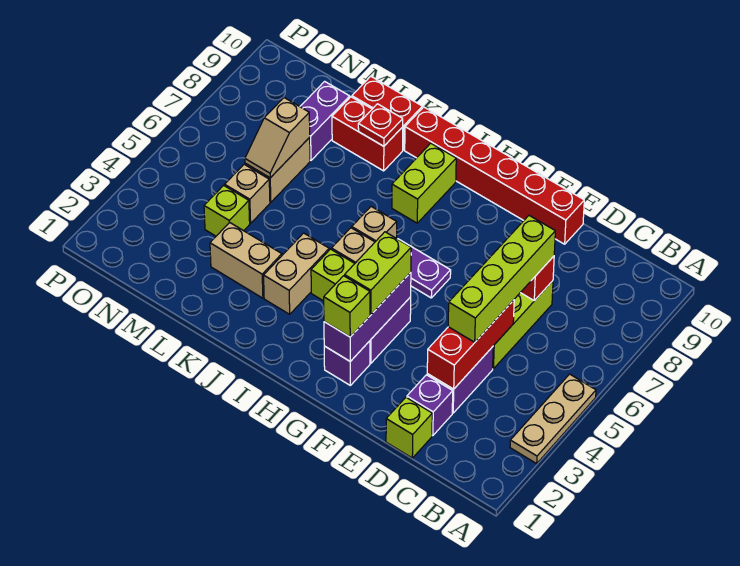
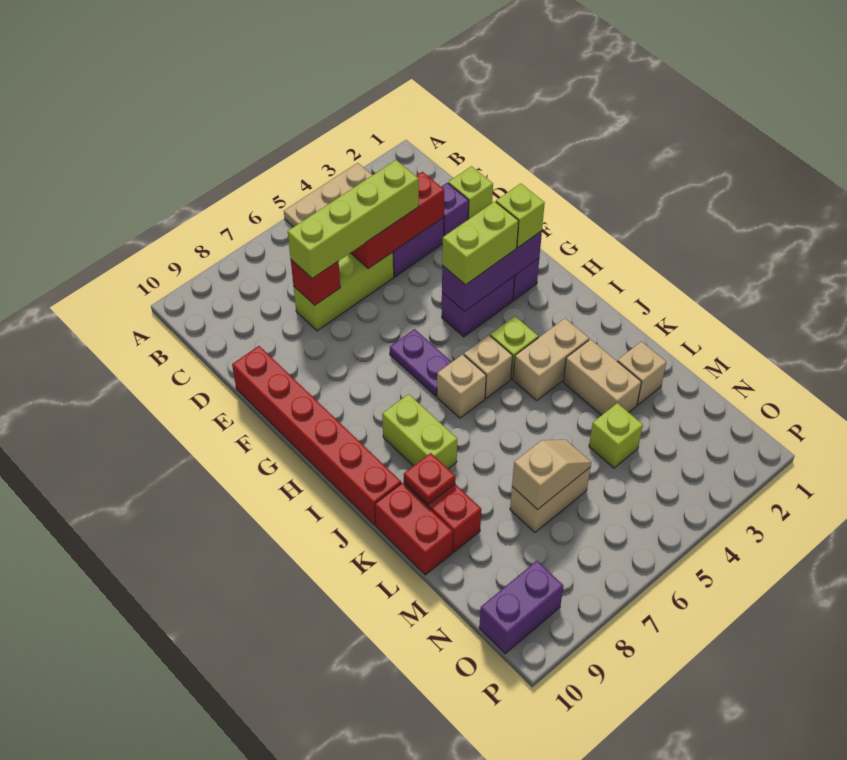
lime brick I8:I9 level 1 -> lime brick I8:J8 level 1
tan brick M5 level 1 -> tan brick L2 level 1
purple brick M8:M9 level 1 -> purple brick O9:O10 level 1

